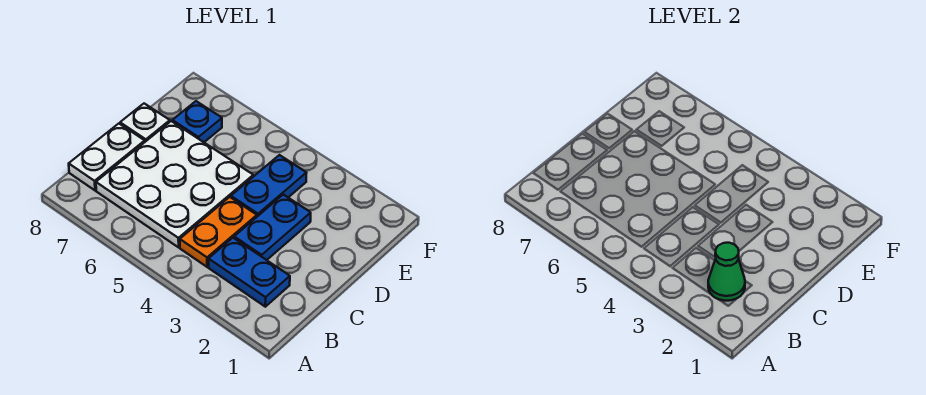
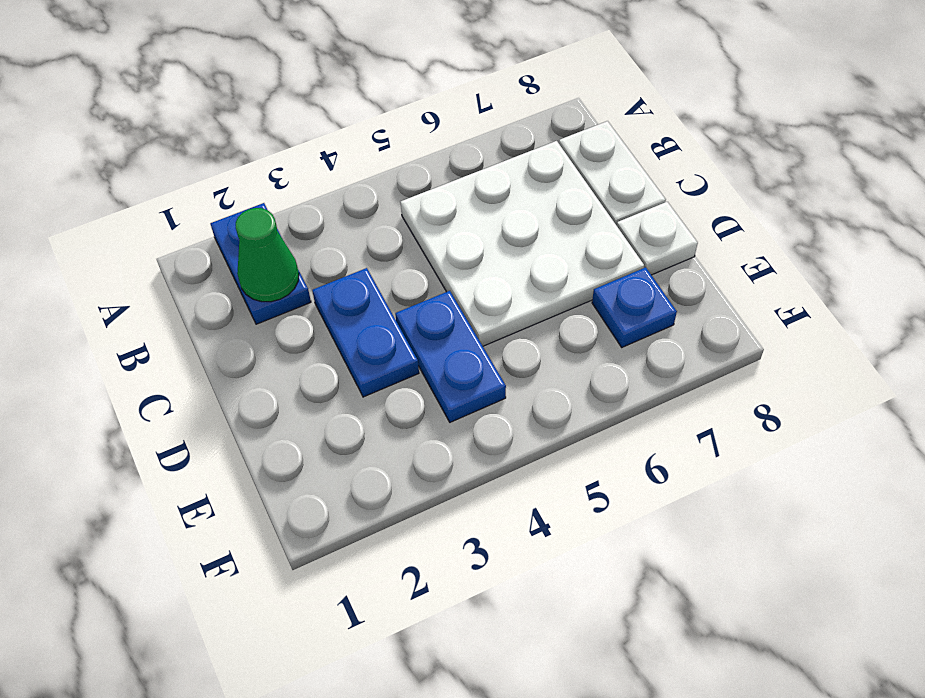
blue plate B2:B3 level 1 -> blue plate A2:B2 level 1
orange plate B4:C4 level 1 -> none

